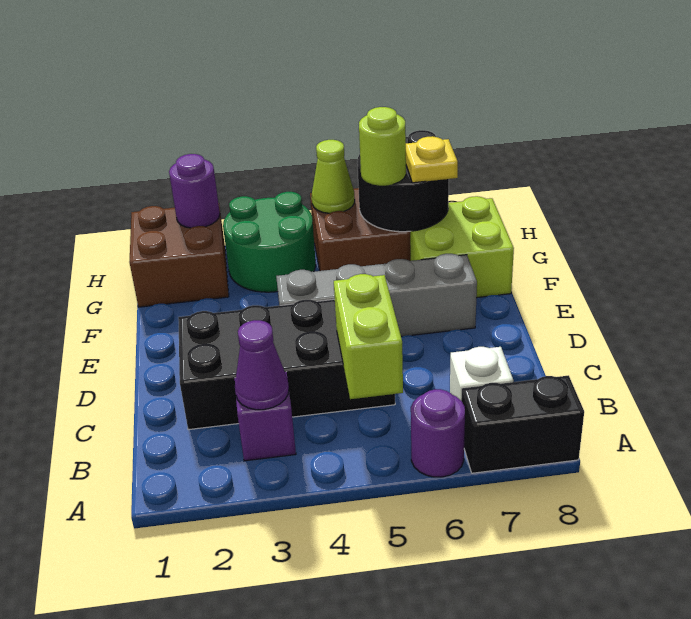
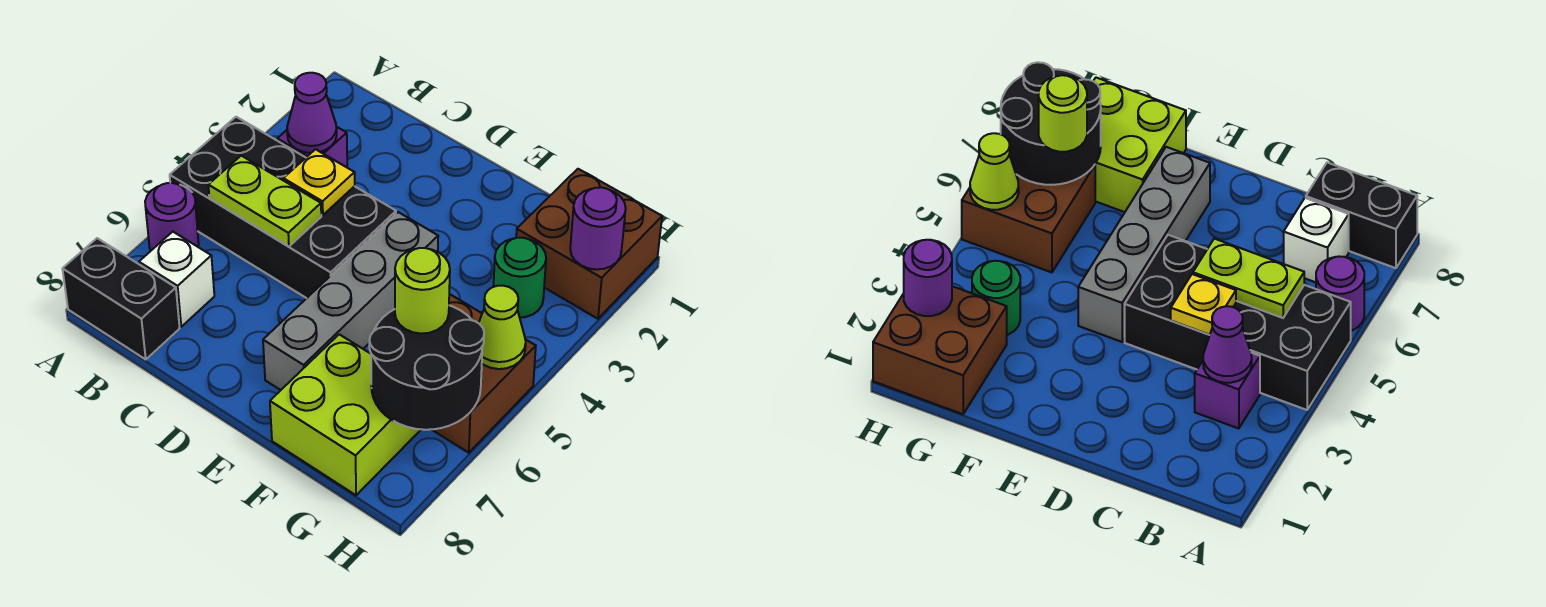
black brick A7:A8 level 1 -> black brick A8:B8 level 1
lime brick B5:C5 level 2 -> lime plate B5:C5 level 2
black brick C2:D5 level 1 -> black brick A4:D5 level 1
green round brick G3:H4 level 1 -> green round brick G3 level 1
yellow plate G7 level 3 -> yellow plate C4 level 2

